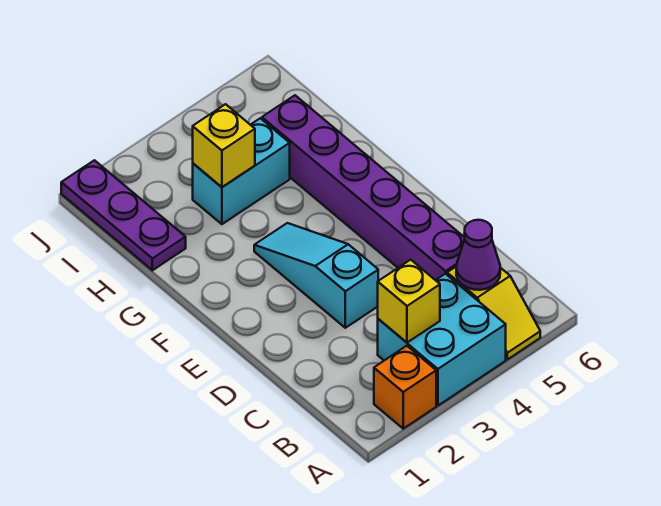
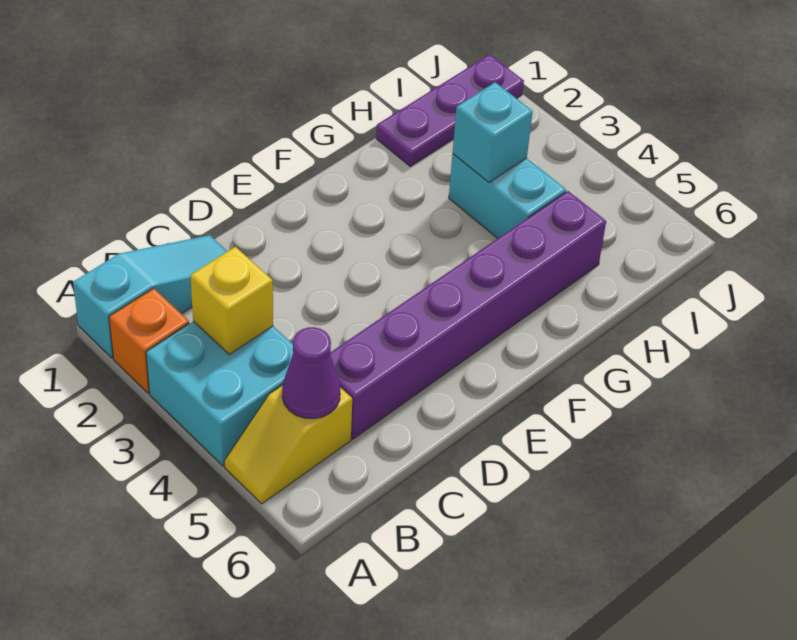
cyan slope D3:F3 level 1 top D -> cyan slope A1:C1 level 1 top A
yellow brick H3 level 2 -> cyan brick H3 level 2

